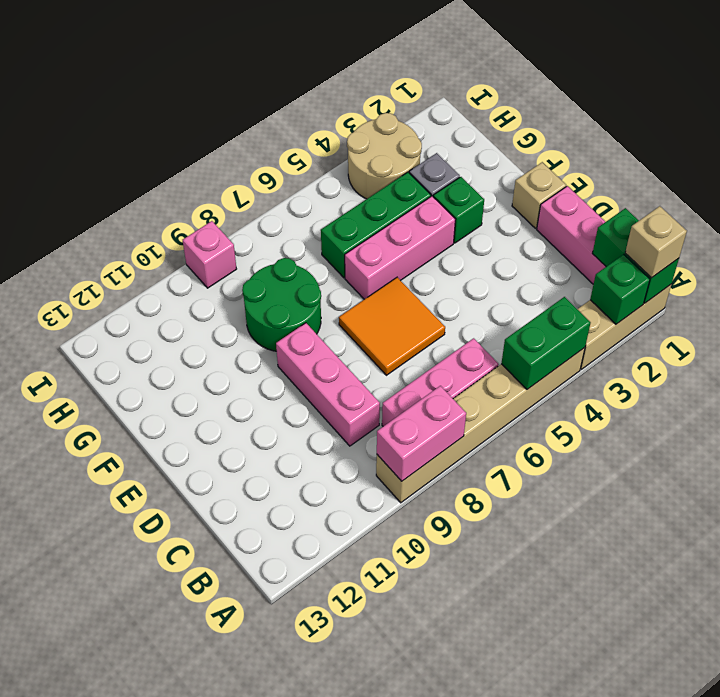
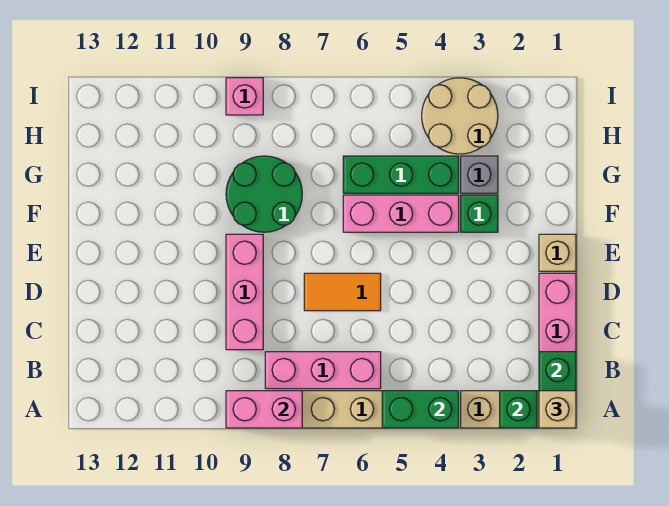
orange tile D6:E7 level 1 -> orange tile D6:D7 level 1

